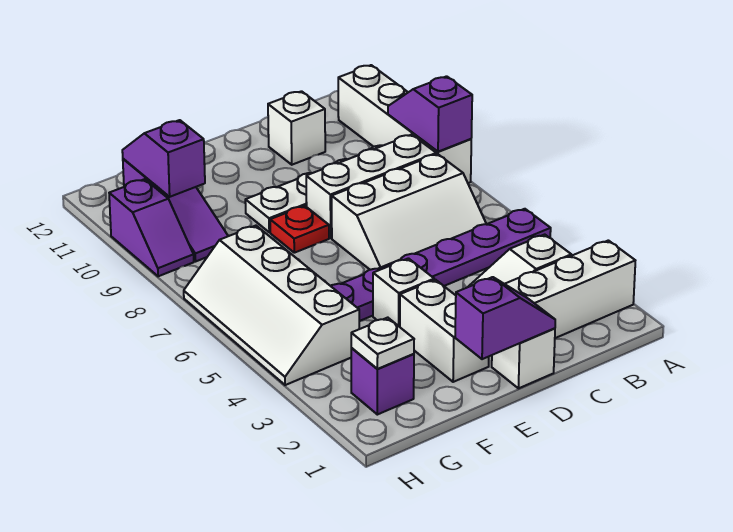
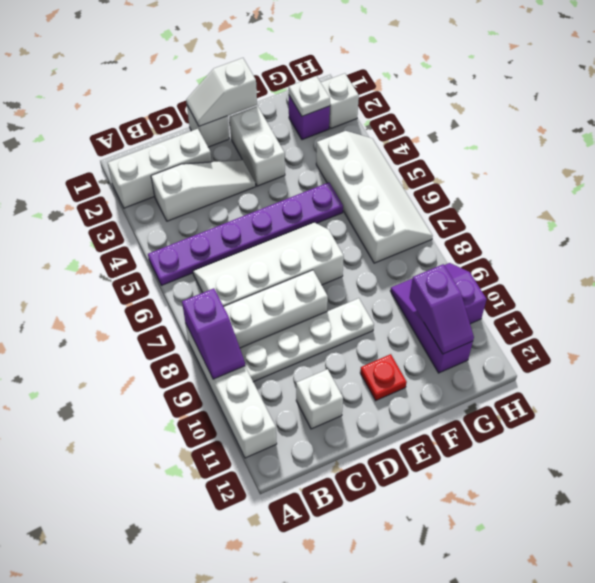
white slope B6:D7 level 1 top 7 -> white slope B6:E7 level 1 top 7
purple slope D1:E1 level 2 top E -> white slope D1:E1 level 2 top E
white brick E4 level 1 -> white brick H2 level 1
red plate E8 level 1 -> red plate E11 level 1

